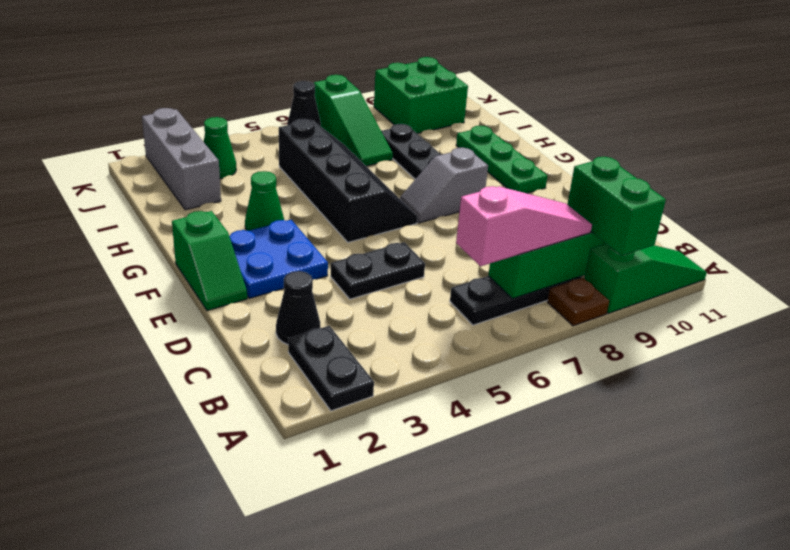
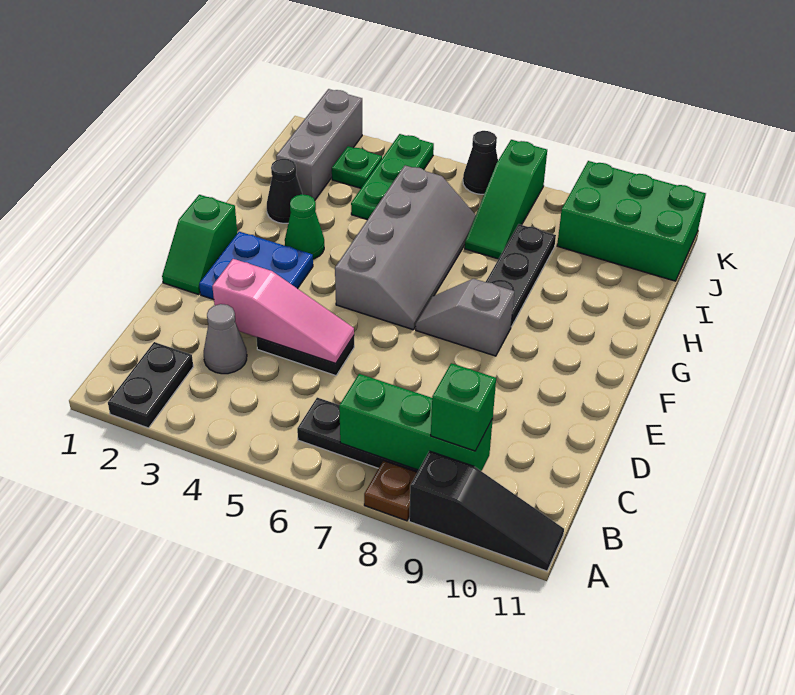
green slope A9:A11 level 1 top 9 -> black slope A9:A11 level 1 top 9
green brick A9:B9 level 3 -> green brick B9 level 3
pink slope B6:B8 level 3 top 6 -> pink slope D3:D5 level 2 top 3
black cone C2 level 1 -> black cone H2 level 1
none -> grey cone C3 level 1
black slope F5:I6 level 1 top 5 -> grey slope F5:I6 level 1 top 5
green plate F10:H10 level 1 -> green plate I4:K4 level 1
green cone J3 level 1 -> green plate J3 level 1
green brick J9:K10 level 1 -> green brick J9:K11 level 1

